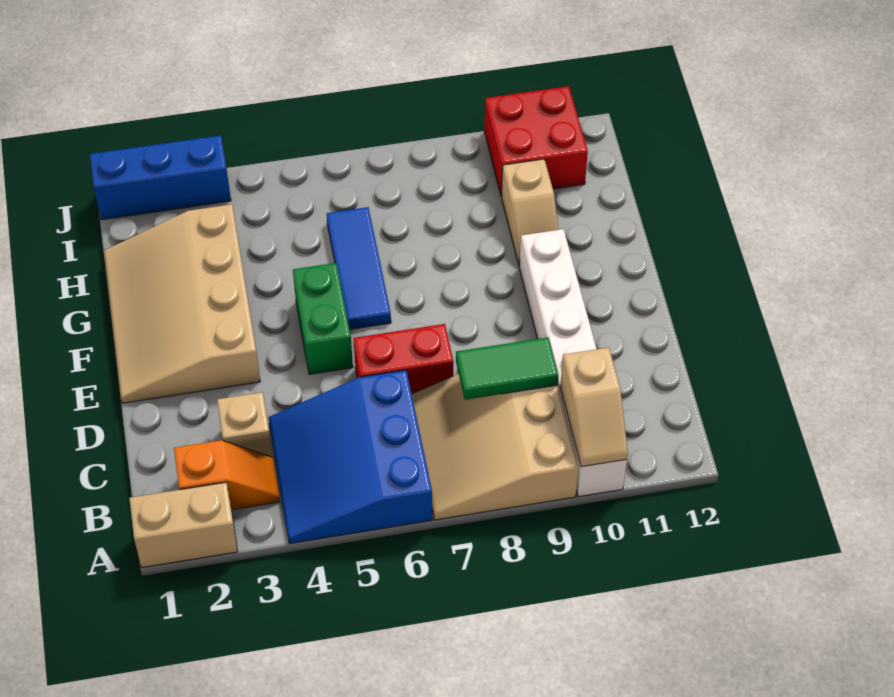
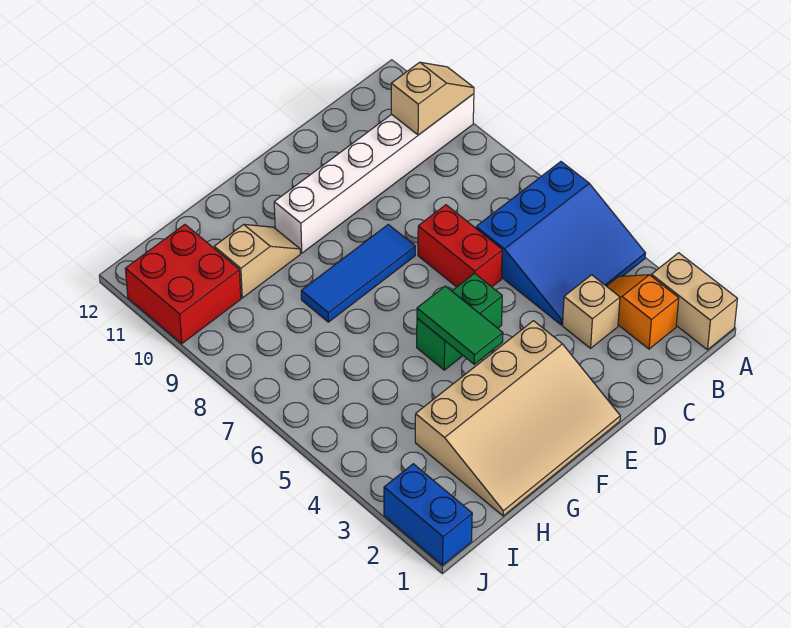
tan slope A7:C9 level 1 top 9 -> none
green tile C8:C9 level 2 -> green tile F4:F5 level 2
blue tile F6:H6 level 1 -> blue tile E8:G8 level 1
blue brick J1:J3 level 1 -> blue brick J1:J2 level 1

